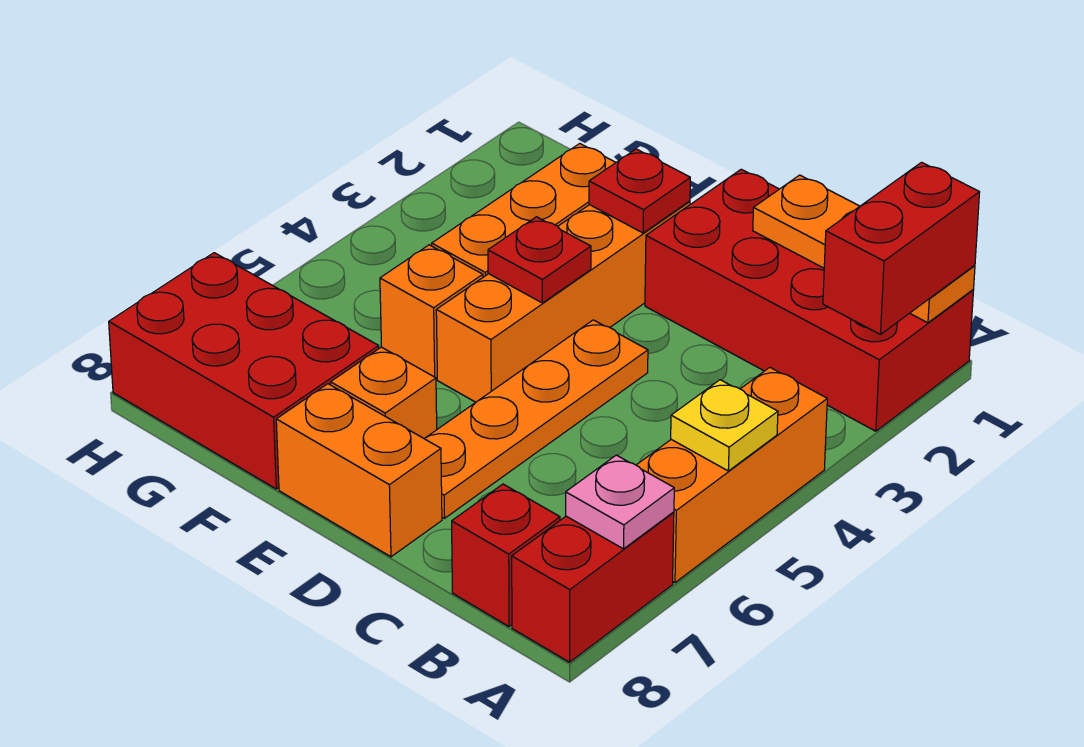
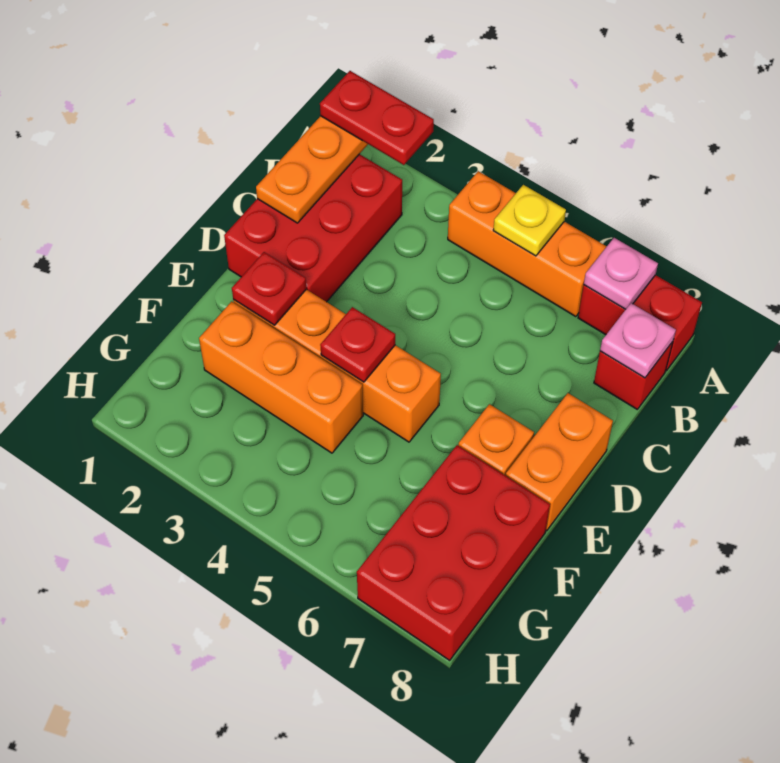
red brick A1:D2 level 1 -> red brick B1:D2 level 1
red brick A1:A2 level 3 -> red plate A1:A2 level 3
none -> pink plate B8 level 2
orange plate D4:D7 level 1 -> none
orange brick F5 level 1 -> none

